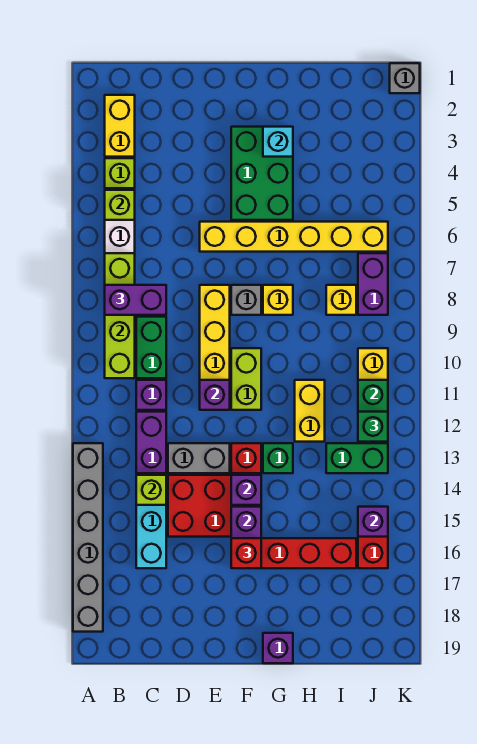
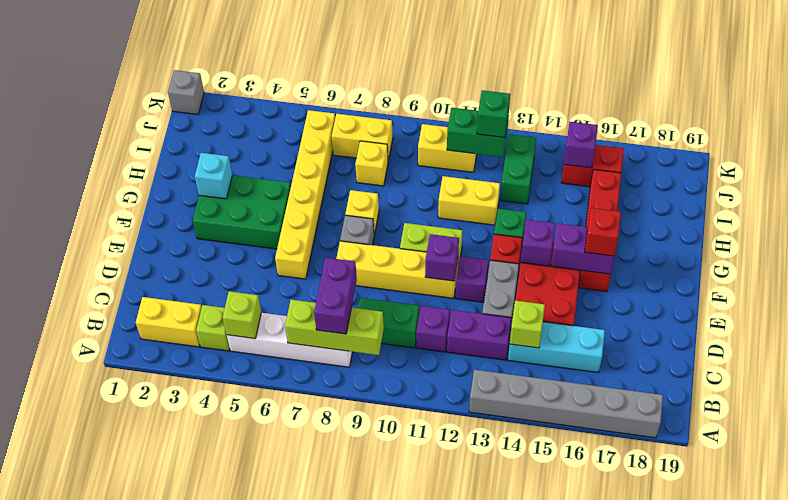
lime brick B7:B10 level 2 -> lime brick B7:B9 level 2
purple brick G19 level 1 -> purple brick E12 level 1
purple brick J7:J8 level 1 -> yellow brick J7:J8 level 1

